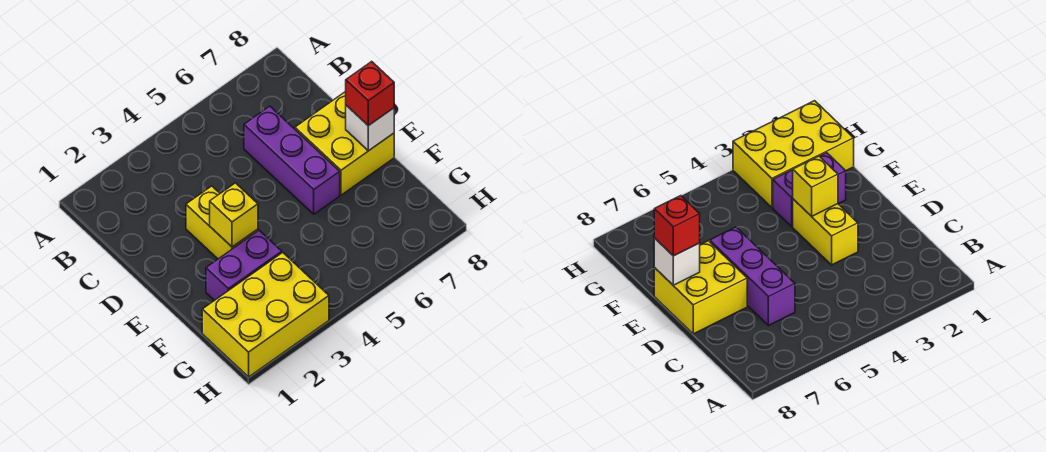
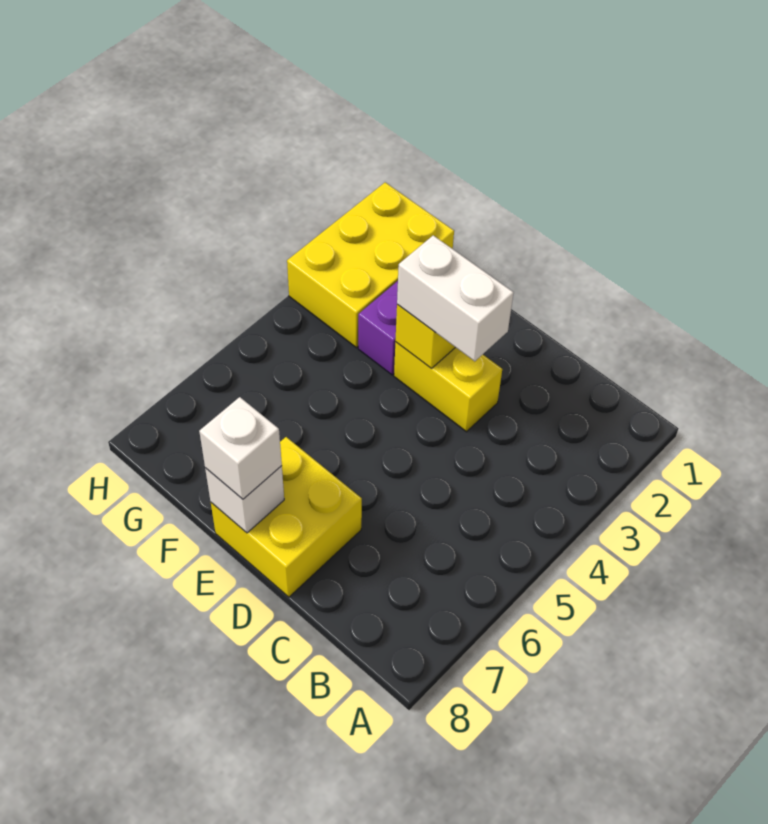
purple brick C6:E6 level 1 -> none
none -> white brick D3:E3 level 3
red brick E8 level 3 -> white brick E8 level 3

